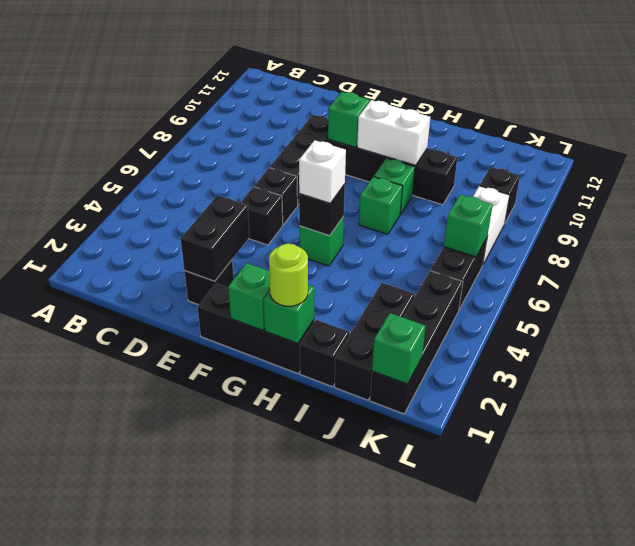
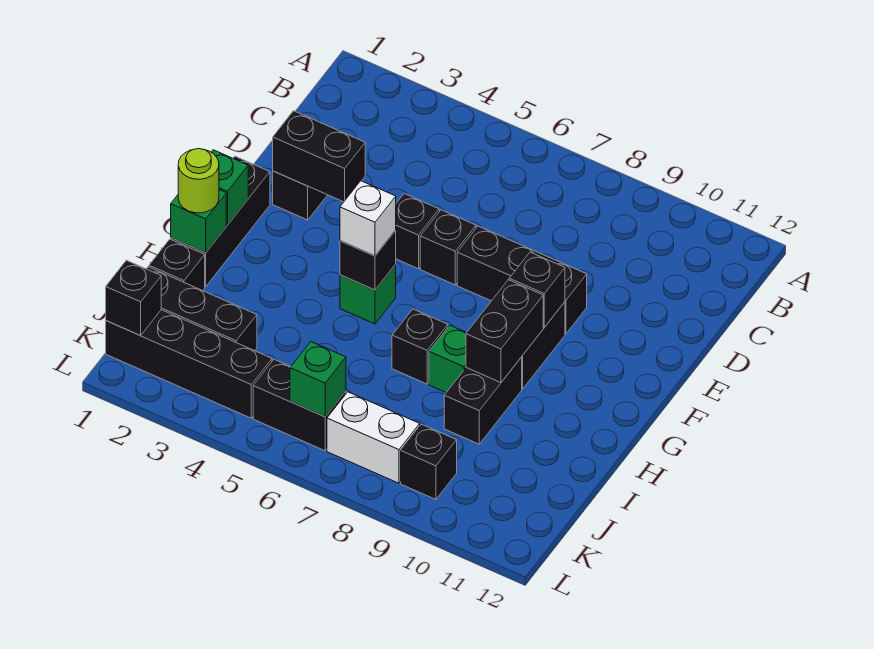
green brick F9 level 2 -> black brick F9 level 2
white brick G9:H9 level 2 -> black brick G9:H9 level 2
green brick H7 level 1 -> black brick H7 level 1
green brick K1 level 2 -> black brick K1 level 2

